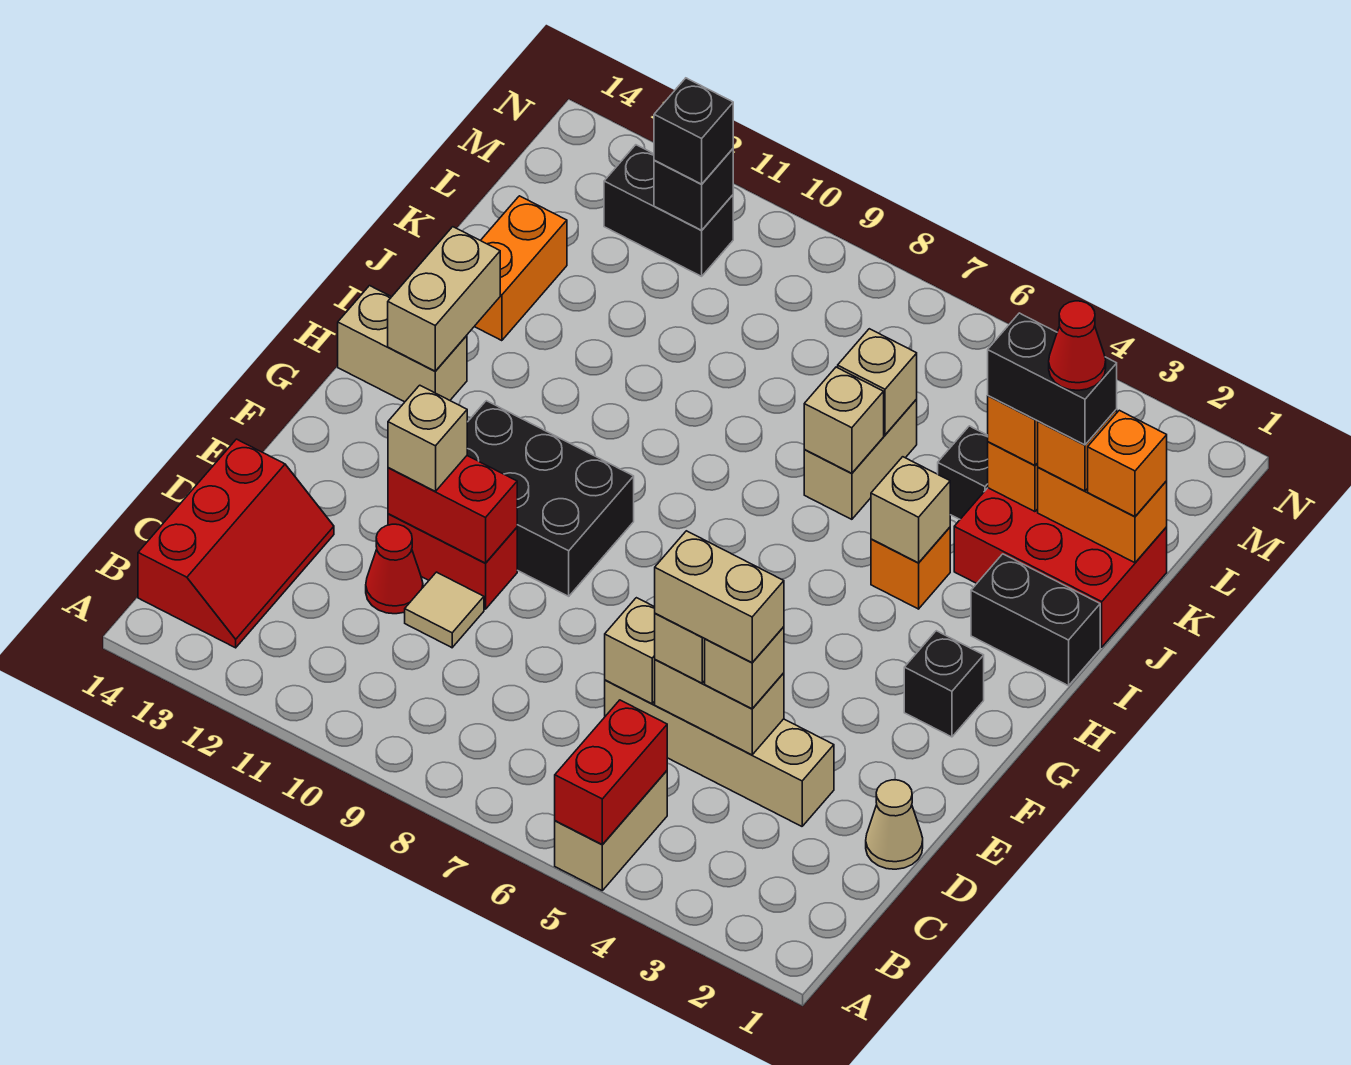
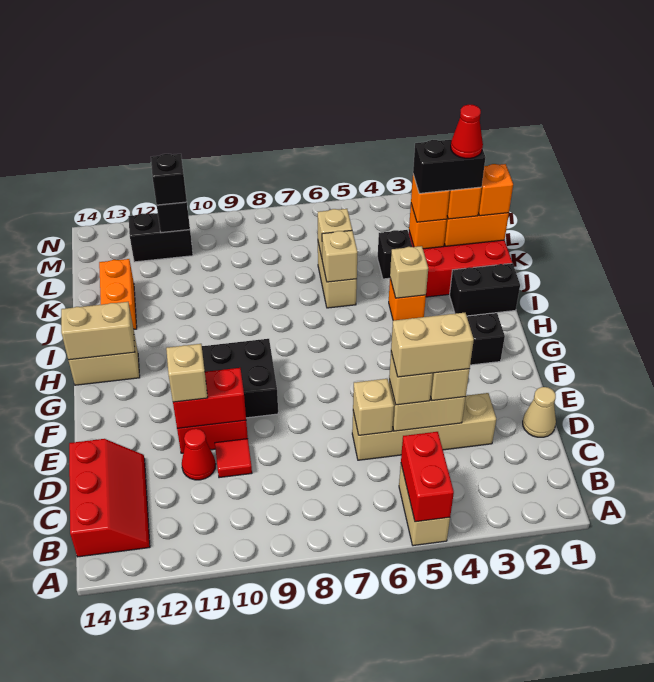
tan tile D10 level 1 -> red tile D10 level 1
tan brick H13:I13 level 2 -> tan brick H13:H14 level 2

